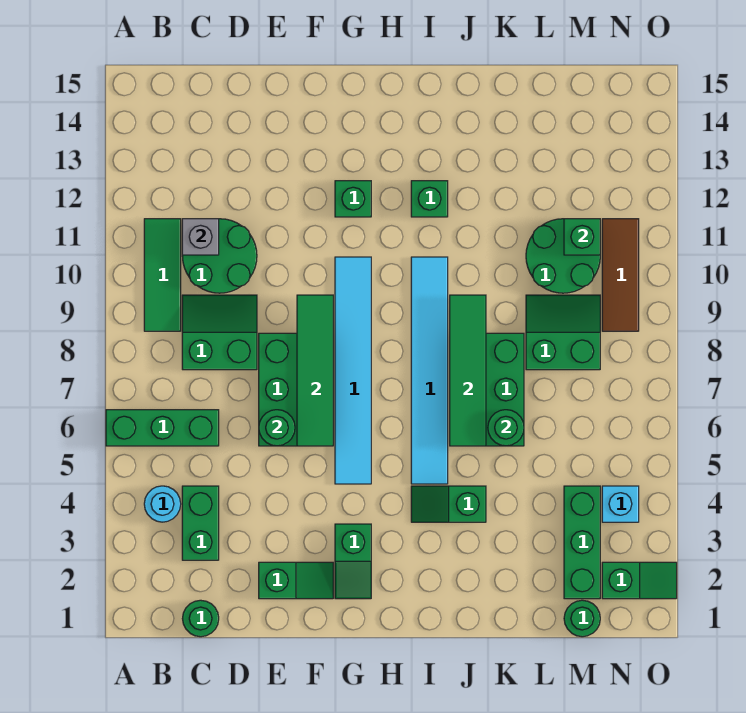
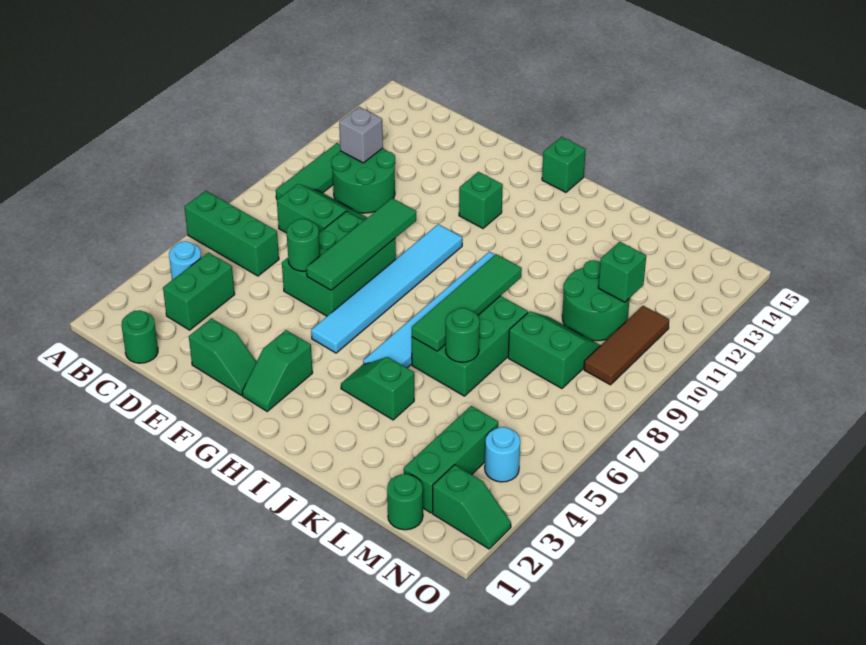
green brick I12 level 1 -> green brick H15 level 1
cyan brick N4 level 1 -> cyan round brick N4 level 1

